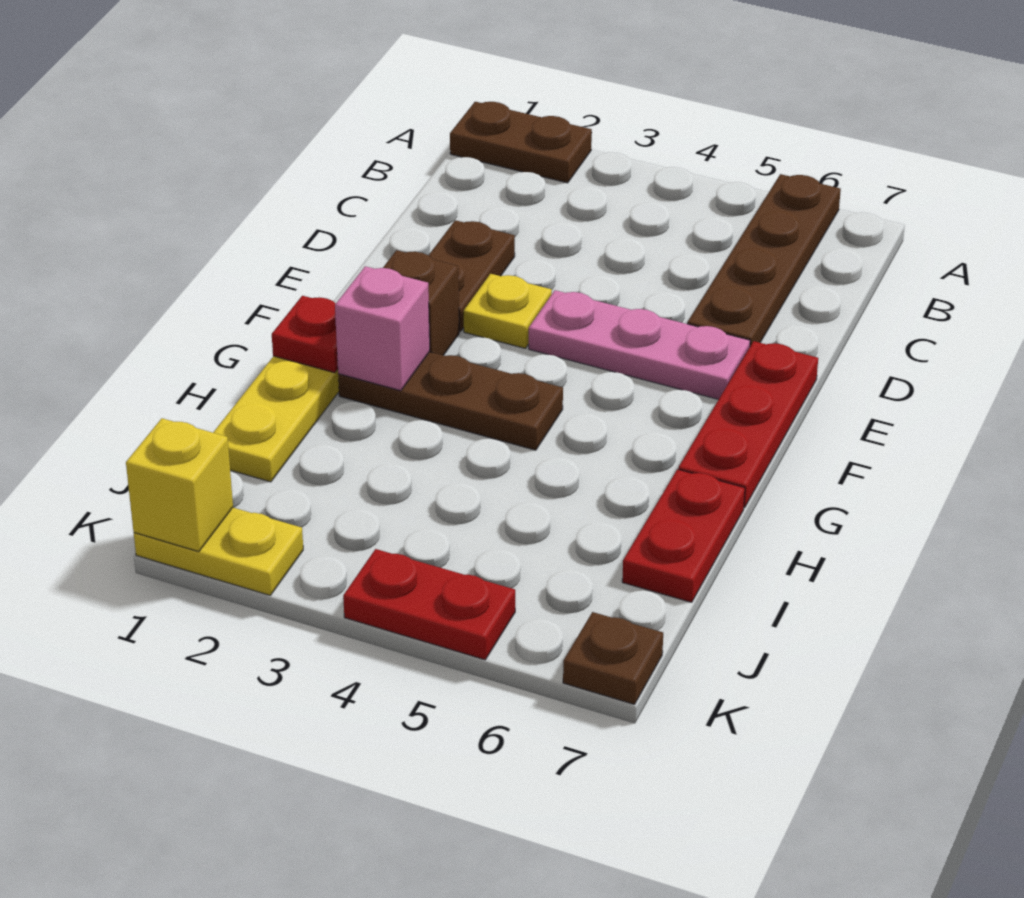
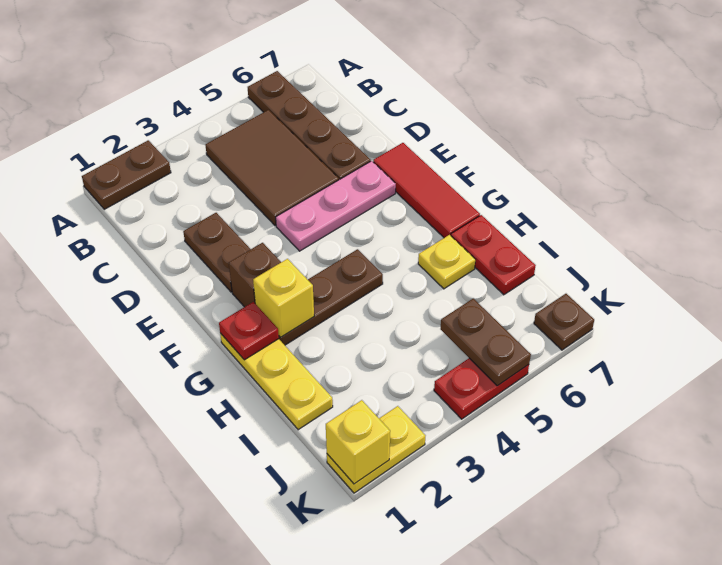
none -> brown tile B4:D5 level 1
yellow plate E3 level 1 -> yellow plate H6 level 1
red plate E7:G7 level 1 -> red tile E7:G7 level 1
pink brick G2 level 2 -> yellow brick G2 level 2
none -> brown plate J5:K5 level 2

